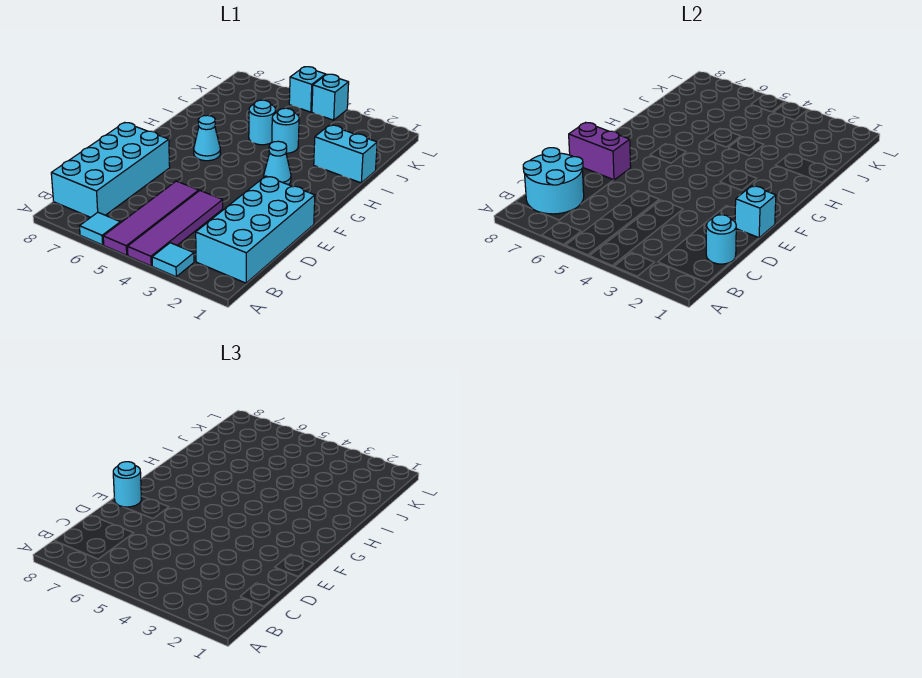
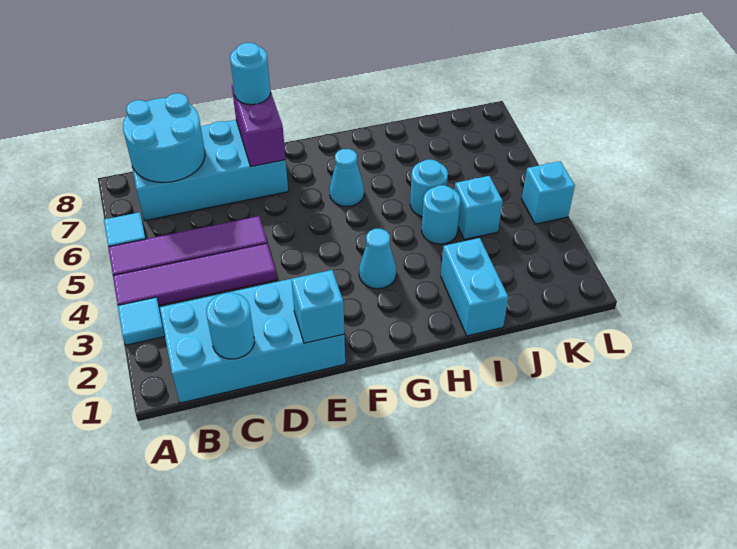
cyan brick L5 level 1 -> cyan brick J4 level 1

